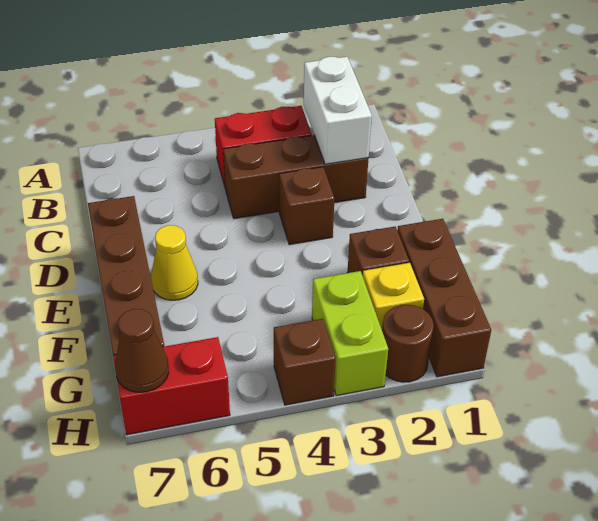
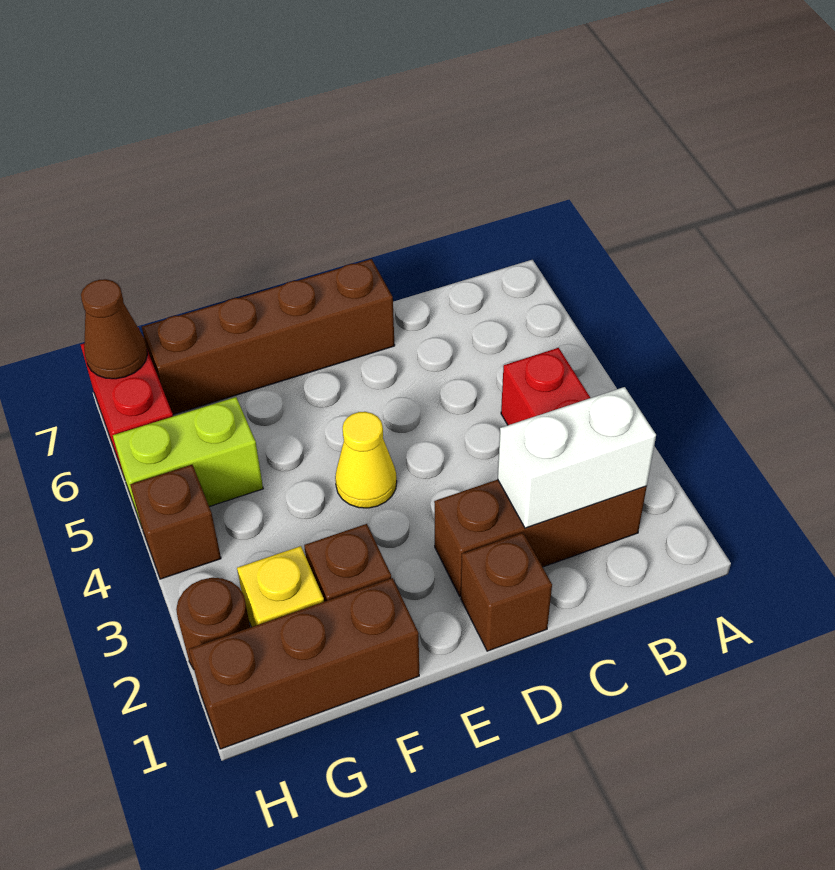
brown brick C2:C4 level 1 -> brown brick B2:D2 level 1
brown brick D3 level 1 -> brown brick D1 level 1
yellow cone E6 level 1 -> yellow cone E4 level 1
lime brick G3:H3 level 1 -> lime brick G5:H5 level 1

